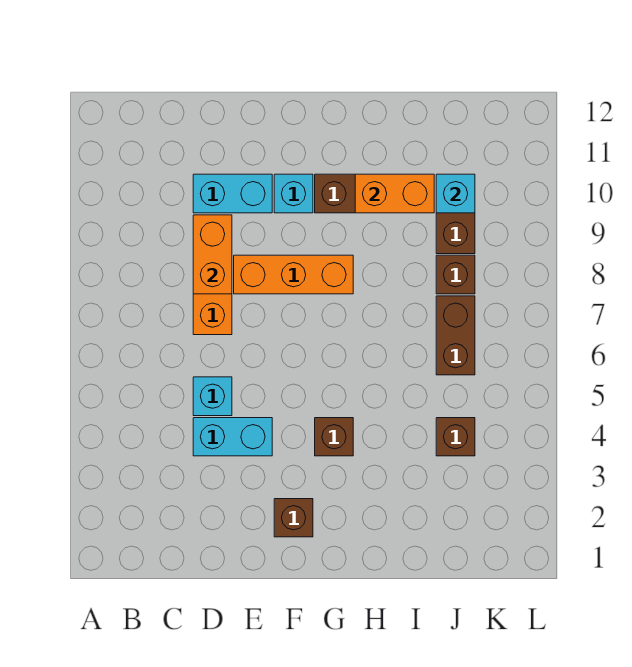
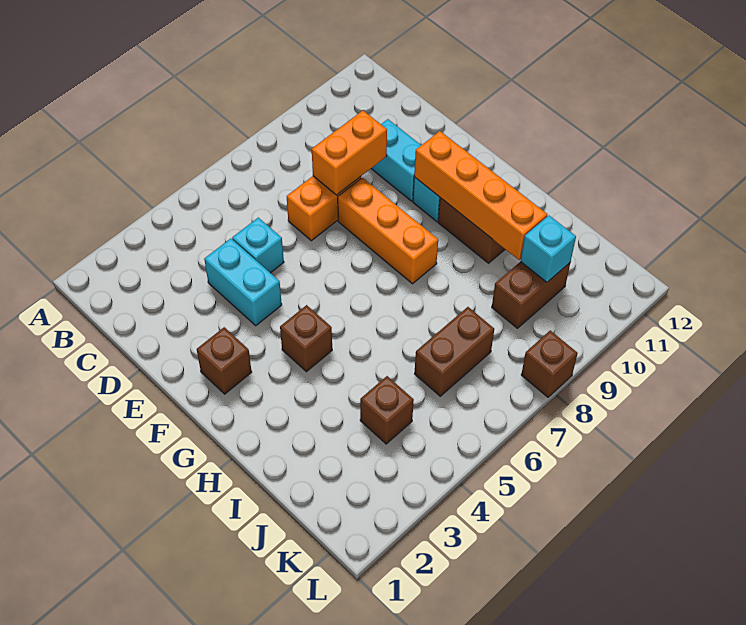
orange brick H10:I10 level 2 -> orange brick F10:I10 level 2
brown brick J8 level 1 -> brown brick L8 level 1

